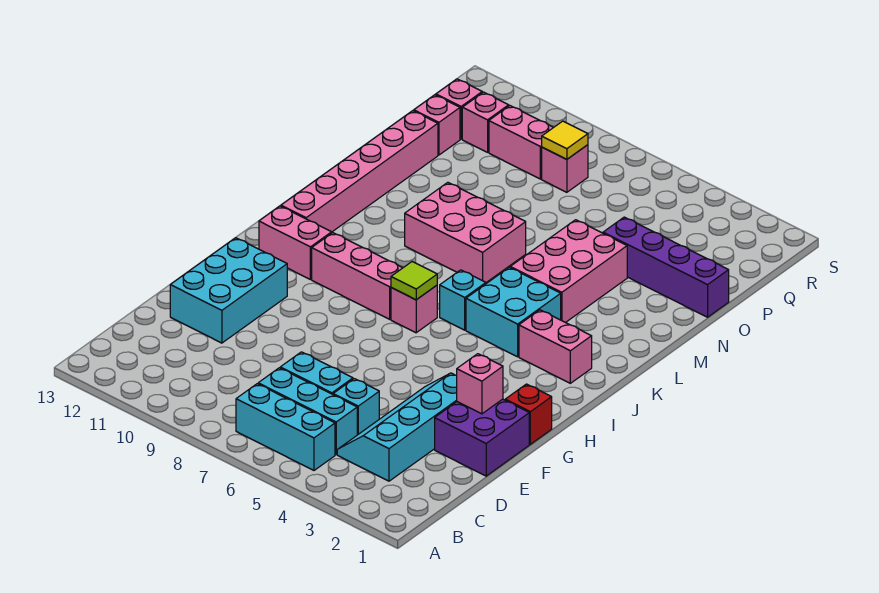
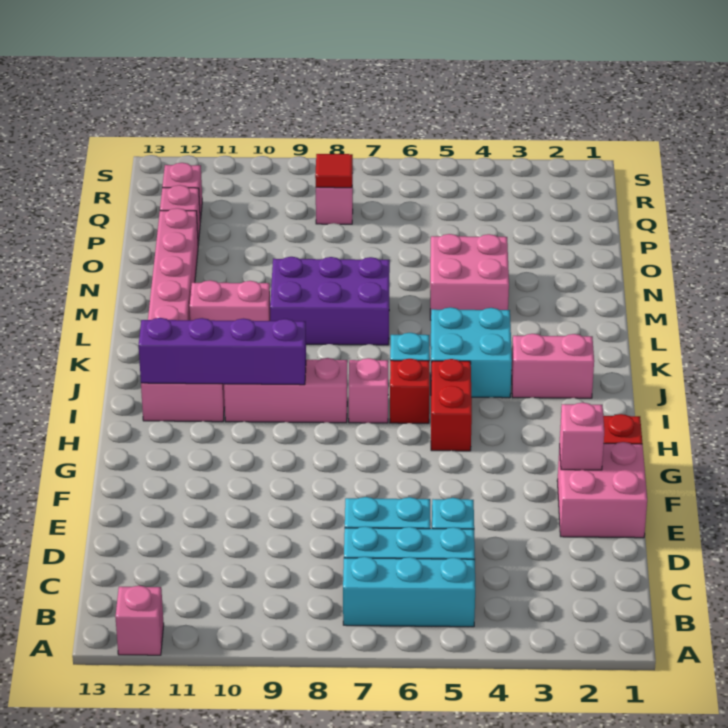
cyan slope C3:F4 level 1 top 3 -> none
purple brick E1:F2 level 1 -> pink brick E1:F2 level 1
cyan brick E11:G12 level 1 -> none
none -> red brick H5:I5 level 1
none -> red brick I6 level 1
lime tile I7 level 2 -> none
pink brick L4:N5 level 1 -> pink brick M4:N5 level 1
pink brick L7:M9 level 1 -> purple brick L7:M9 level 1
purple brick O1:O4 level 1 -> purple brick I9:I12 level 2
yellow tile Q8 level 2 -> red tile Q8 level 2
pink brick Q9:Q10 level 1 -> pink brick L10:L11 level 1
pink brick Q11 level 1 -> pink brick A12 level 1

